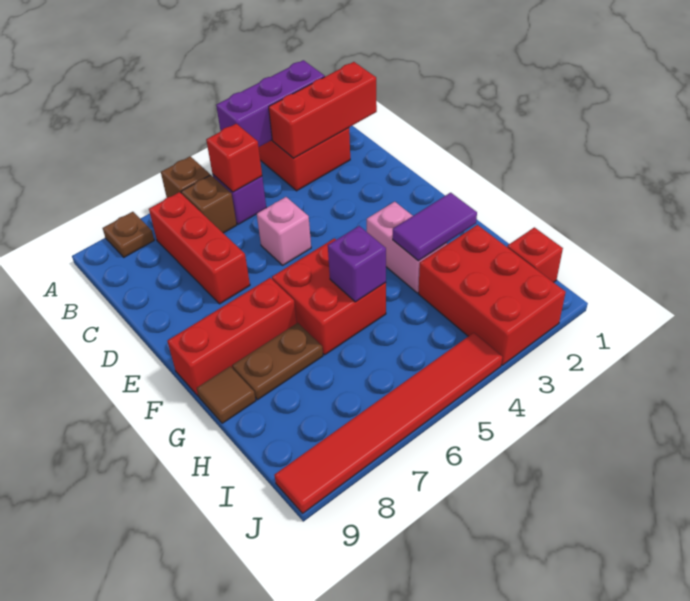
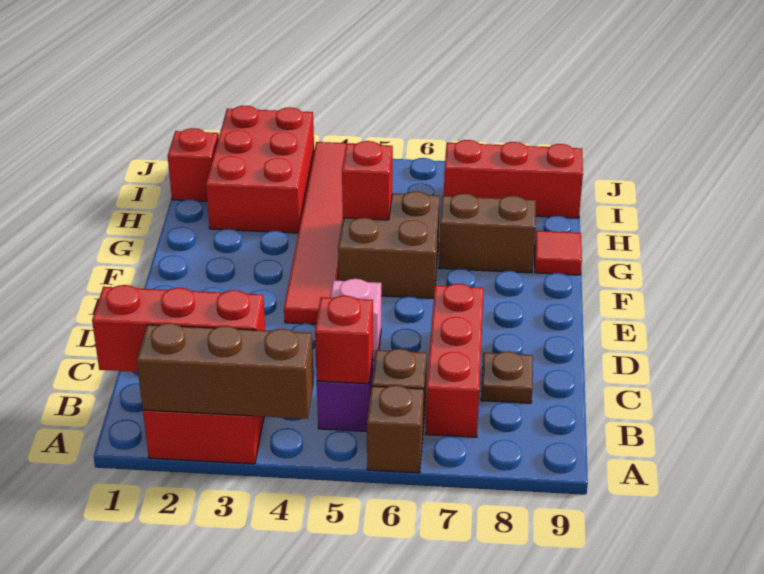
purple brick A2:A4 level 2 -> brown brick A2:A4 level 2
brown plate A8 level 1 -> brown plate C8 level 1
pink brick F3:G3 level 1 -> none
red brick F5:G6 level 1 -> brown brick F5:G6 level 1
red brick F7:F9 level 1 -> red brick I7:I9 level 1
purple tile G2:G3 level 2 -> none
purple brick G5 level 2 -> red brick G5 level 2
brown plate G7:G8 level 1 -> brown brick G7:G8 level 1
brown tile G9 level 1 -> red tile G9 level 1
red tile J4:J9 level 1 -> red tile E4:J4 level 1

